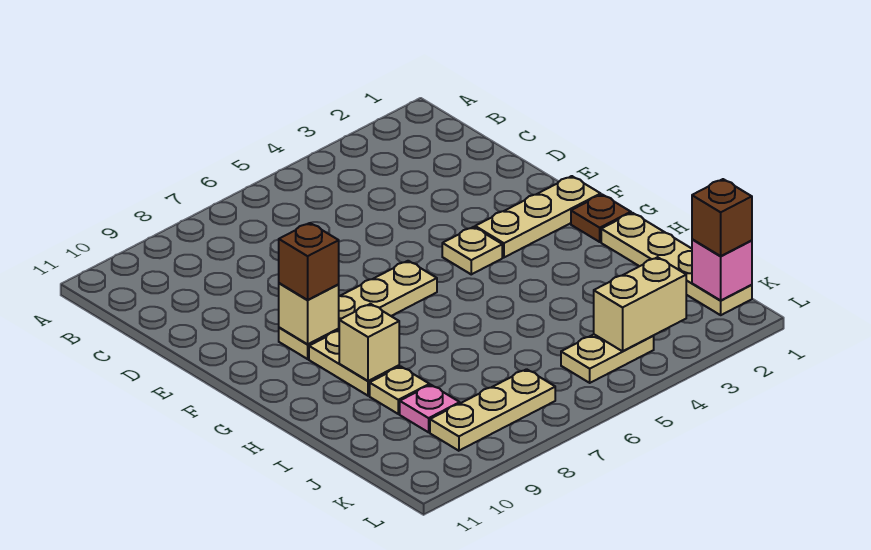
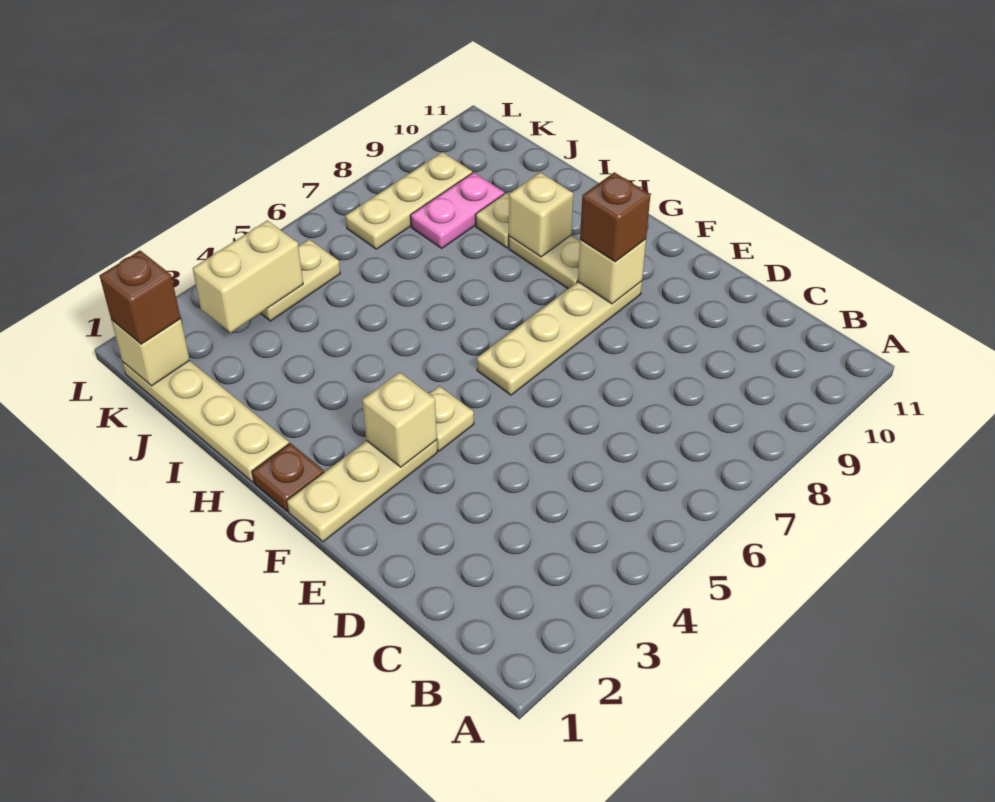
none -> tan brick F3 level 2
pink plate J9 level 1 -> pink plate J8:J9 level 1
pink brick K1 level 2 -> tan brick K1 level 2

